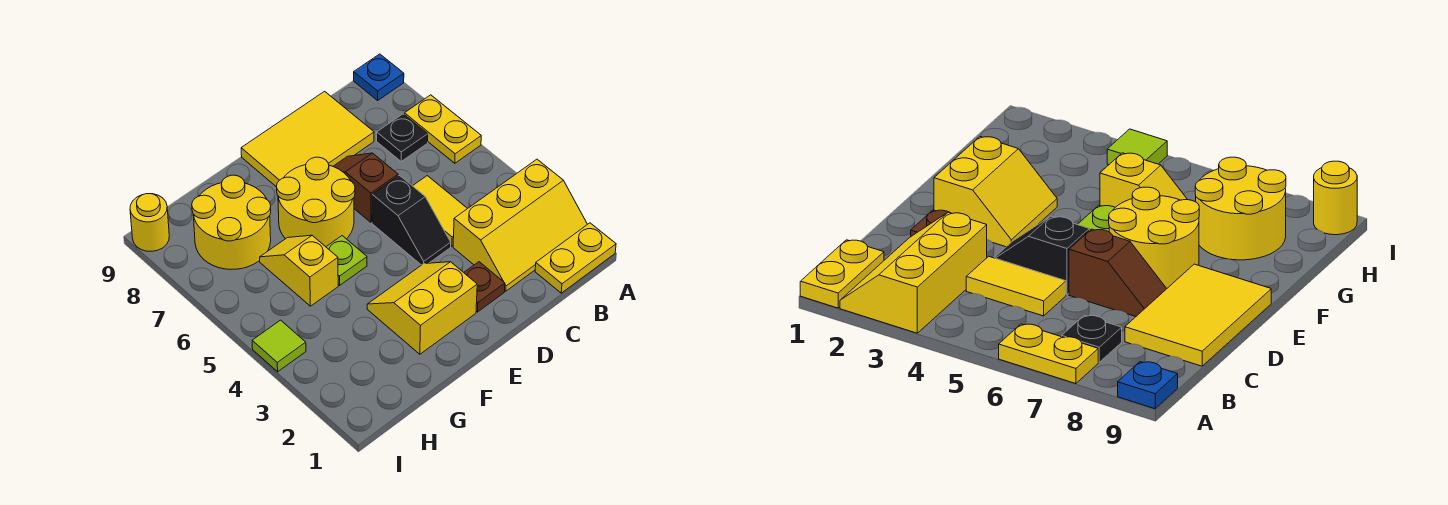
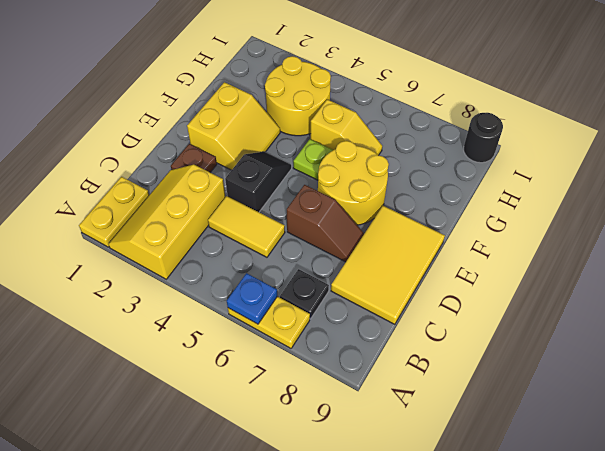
blue plate A9 level 1 -> blue plate A6 level 2
black slope D4:D5 level 1 top 5 -> black slope D4:E4 level 1 top D
yellow round brick G7:H8 level 1 -> yellow round brick G3:H4 level 1
lime tile I4 level 1 -> none
yellow round brick I9 level 1 -> black round brick I9 level 1

